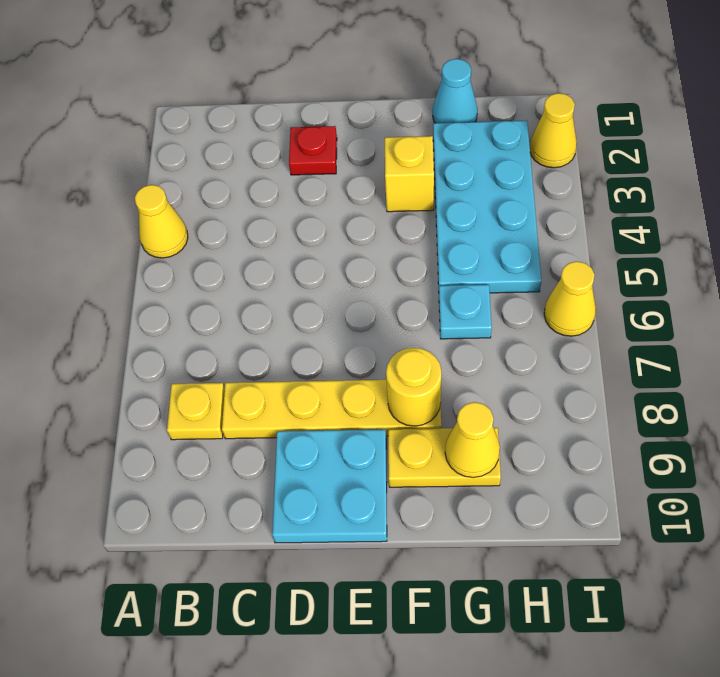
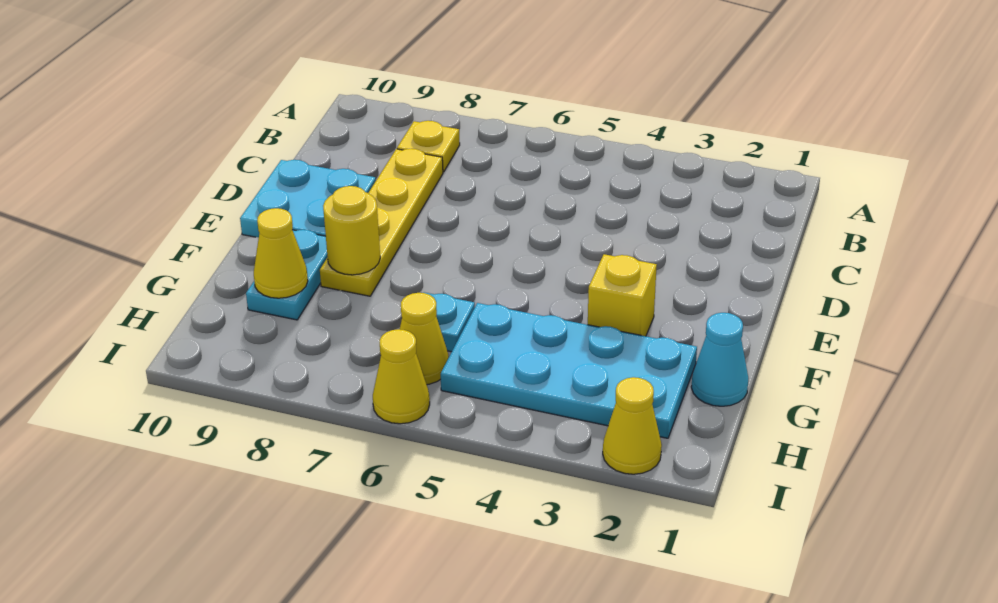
yellow cone A4 level 1 -> yellow cone H6 level 1
red plate D2 level 1 -> none
yellow plate F9:G9 level 1 -> cyan plate F9:G9 level 1

